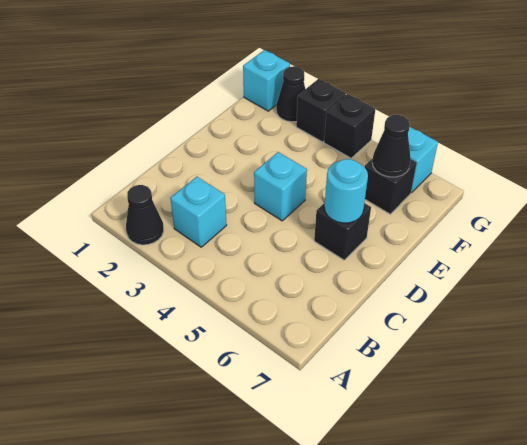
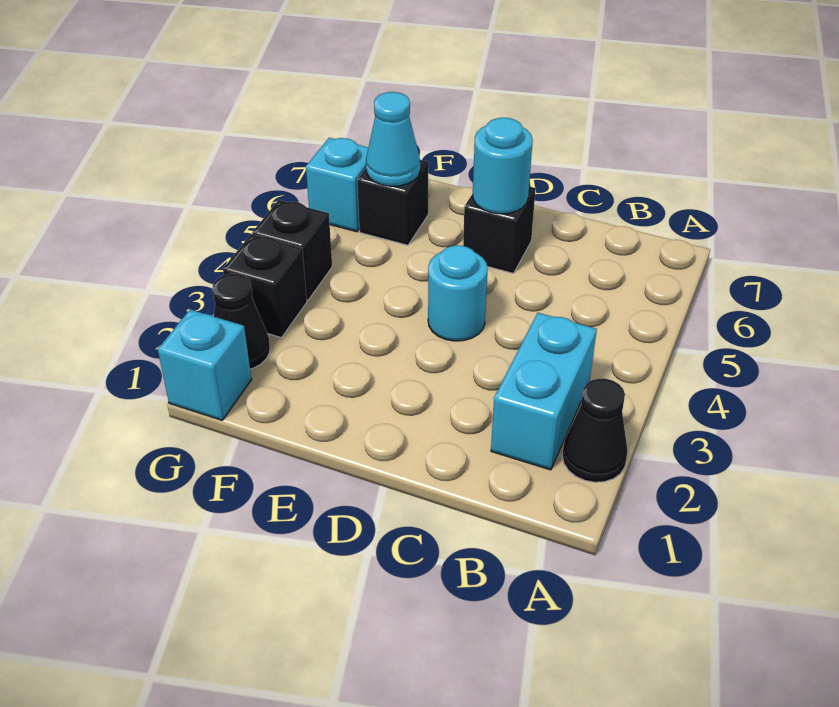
cyan brick B3 level 1 -> cyan brick B2:B3 level 1
cyan brick D4 level 1 -> cyan round brick D4 level 1
black cone F6 level 2 -> cyan cone F6 level 2

